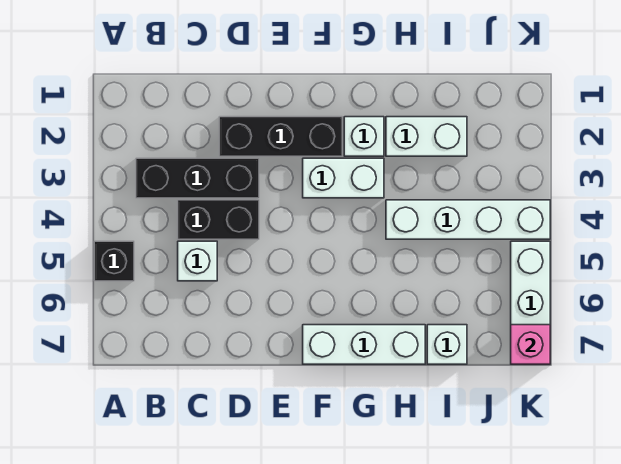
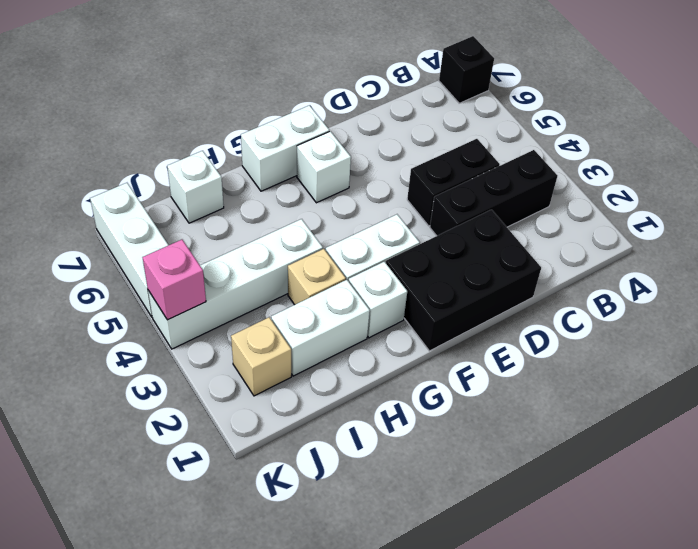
black brick A5 level 1 -> black brick A7 level 1
white brick C5 level 1 -> white brick F6 level 1
black brick D2:F2 level 1 -> black brick D1:F2 level 1
white brick F7:H7 level 1 -> white brick F7:G7 level 1
none -> tan brick H3 level 1
none -> tan brick J2 level 1
pink brick K7 level 2 -> pink brick K4 level 2

